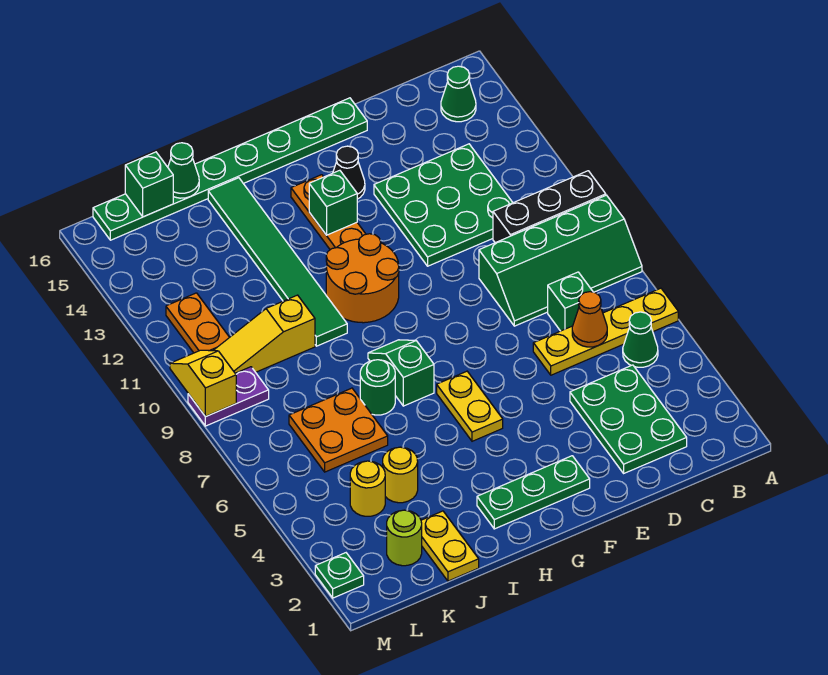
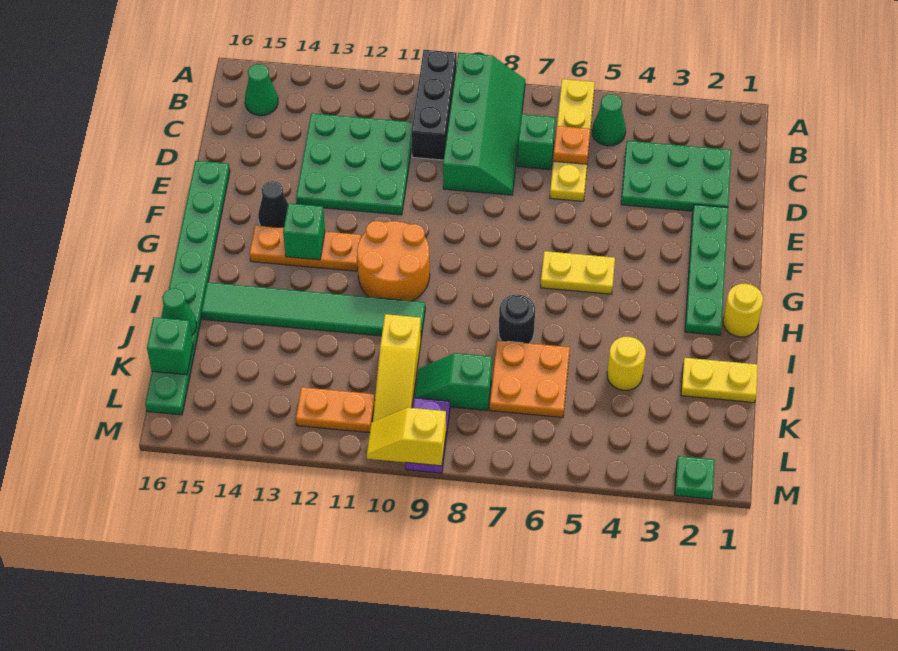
orange cone C6 level 2 -> orange plate C6 level 2
green plate F2:H2 level 1 -> green plate E2:H2 level 1
green slope H7:H8 level 1 top 7 -> green slope K8:K9 level 1 top 8
green round brick I7 level 1 -> black round brick I7 level 1
lime round brick K2 level 1 -> none
yellow round brick K4 level 1 -> yellow round brick H1 level 1

